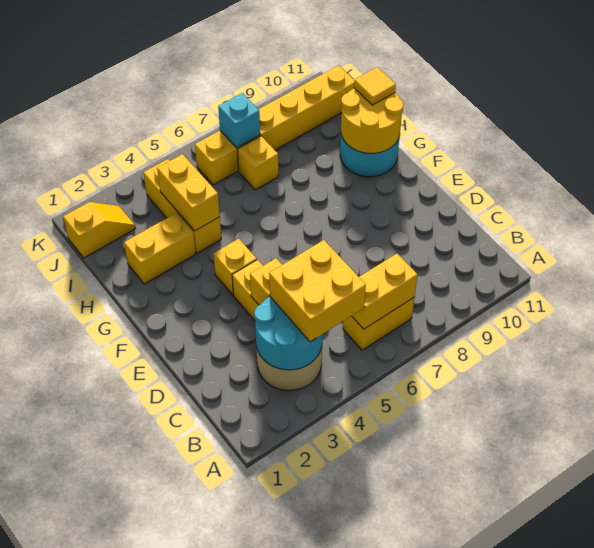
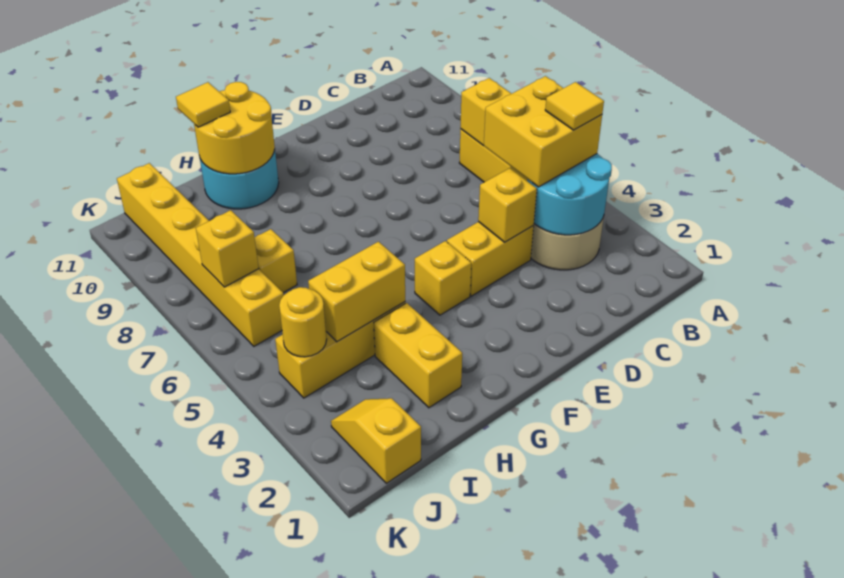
none -> yellow tile B4 level 4
none -> yellow round brick J4 level 2
cyan brick J7 level 2 -> yellow brick J7 level 2

